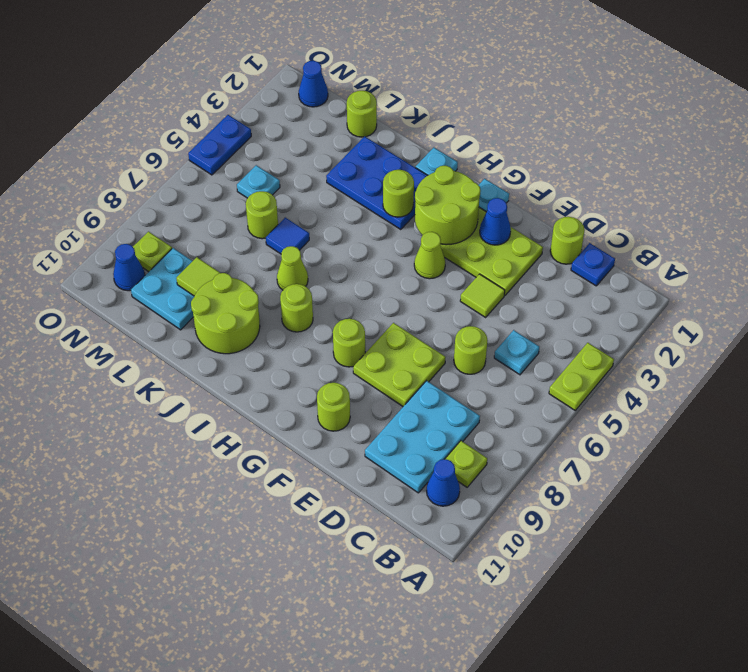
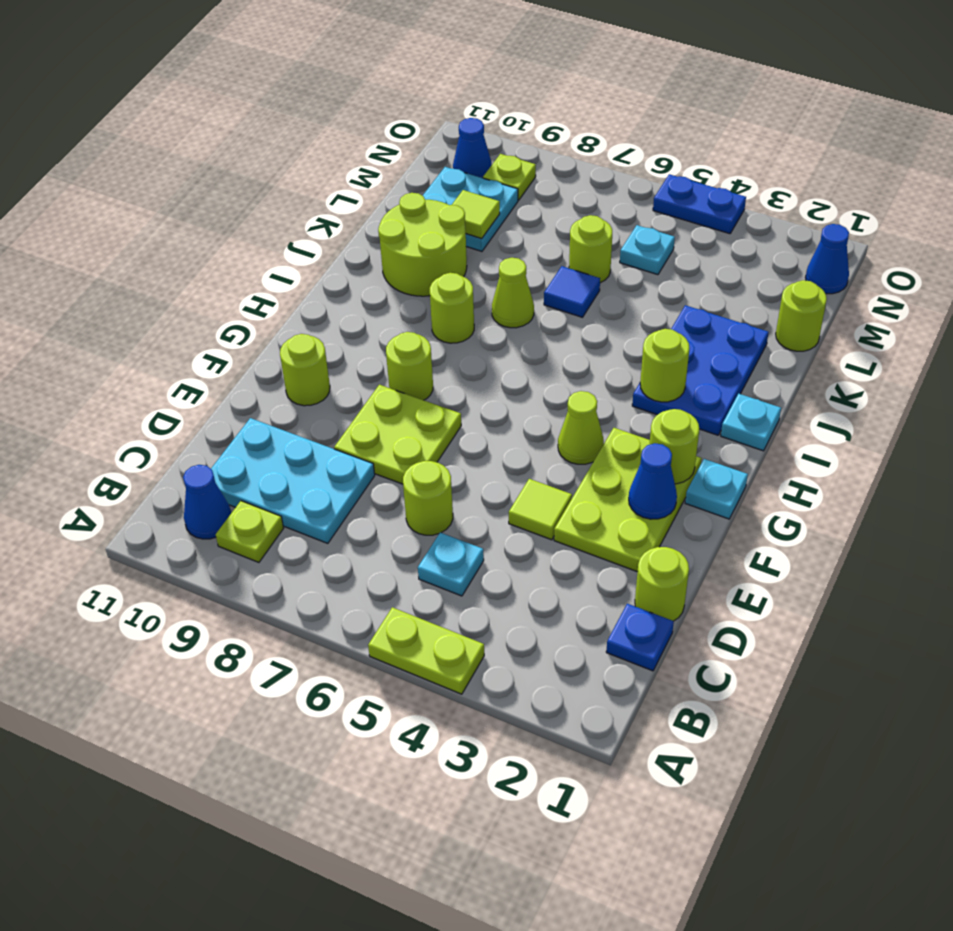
lime round brick G2:H3 level 2 -> lime round brick G2 level 2

